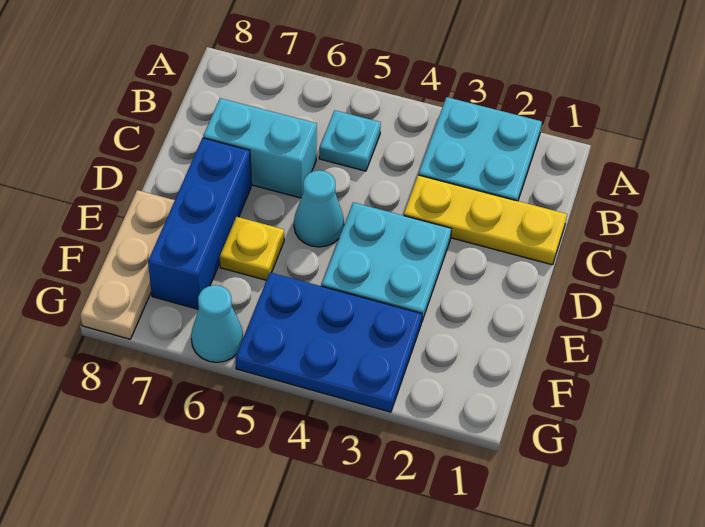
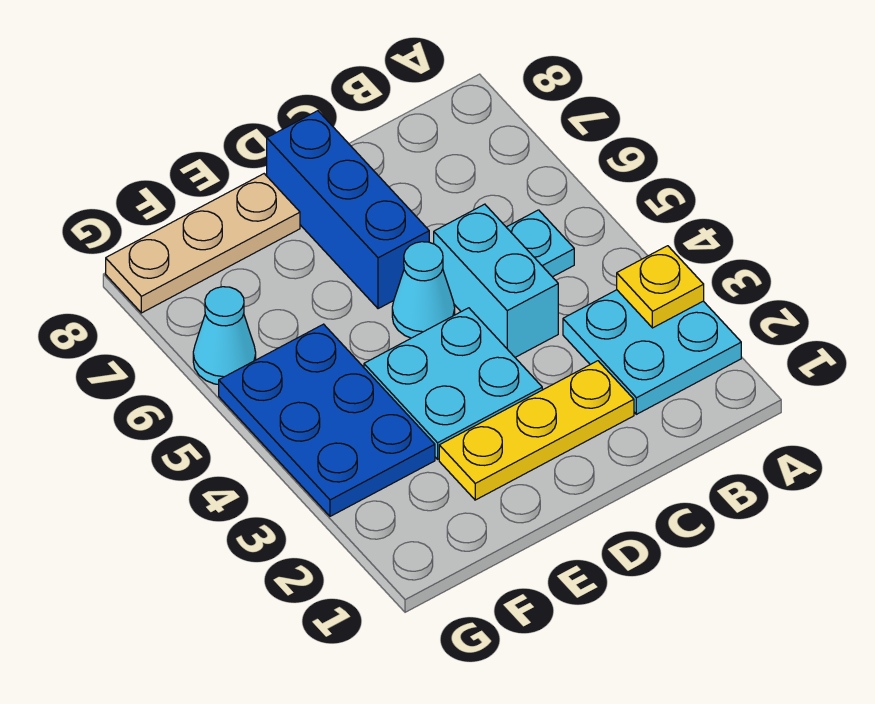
yellow plate C1:C3 level 1 -> yellow plate C2:E2 level 1
cyan brick C6:C7 level 1 -> cyan brick C4:C5 level 1
blue brick D7:F7 level 1 -> blue brick D6:D8 level 1
yellow plate E6 level 1 -> yellow plate A3 level 2

